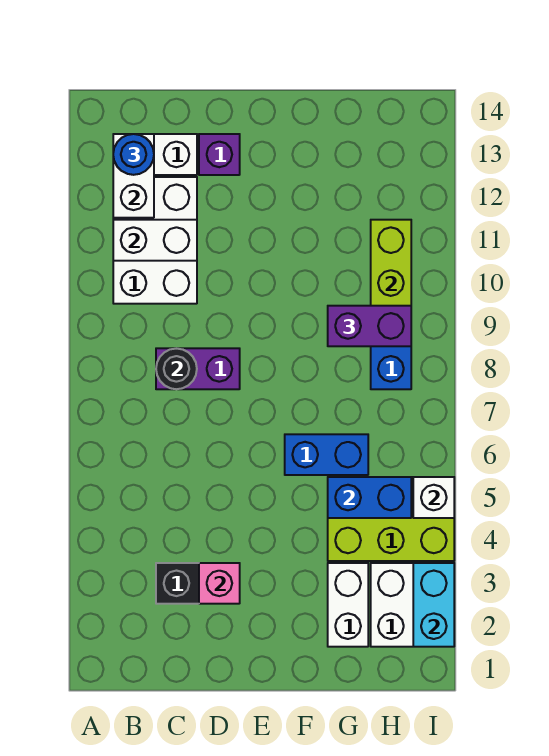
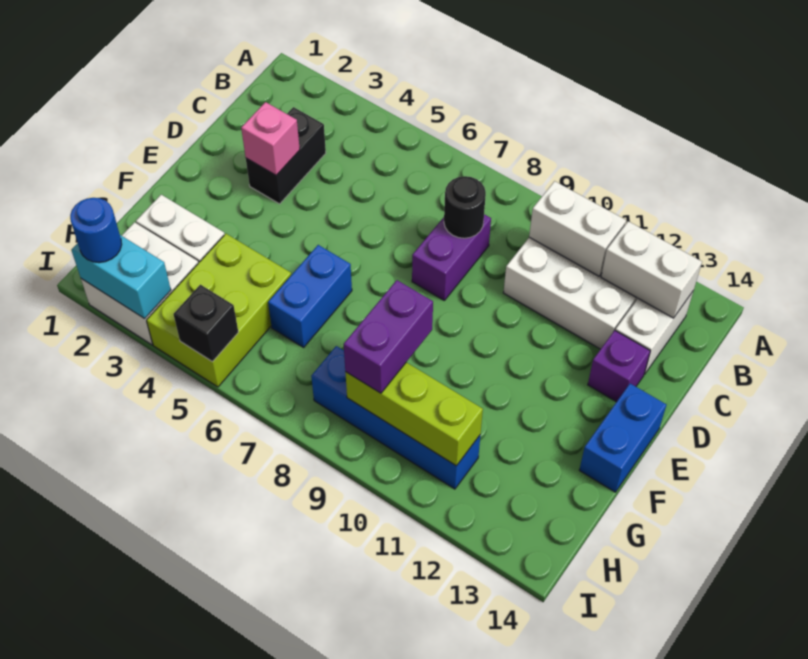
white brick B11:C11 level 2 -> white brick B10:B11 level 2
blue round brick B13 level 3 -> blue round brick I2 level 3
blue brick G5:H5 level 2 -> blue brick E14:F14 level 1
white brick I5 level 2 -> black brick I5 level 2

